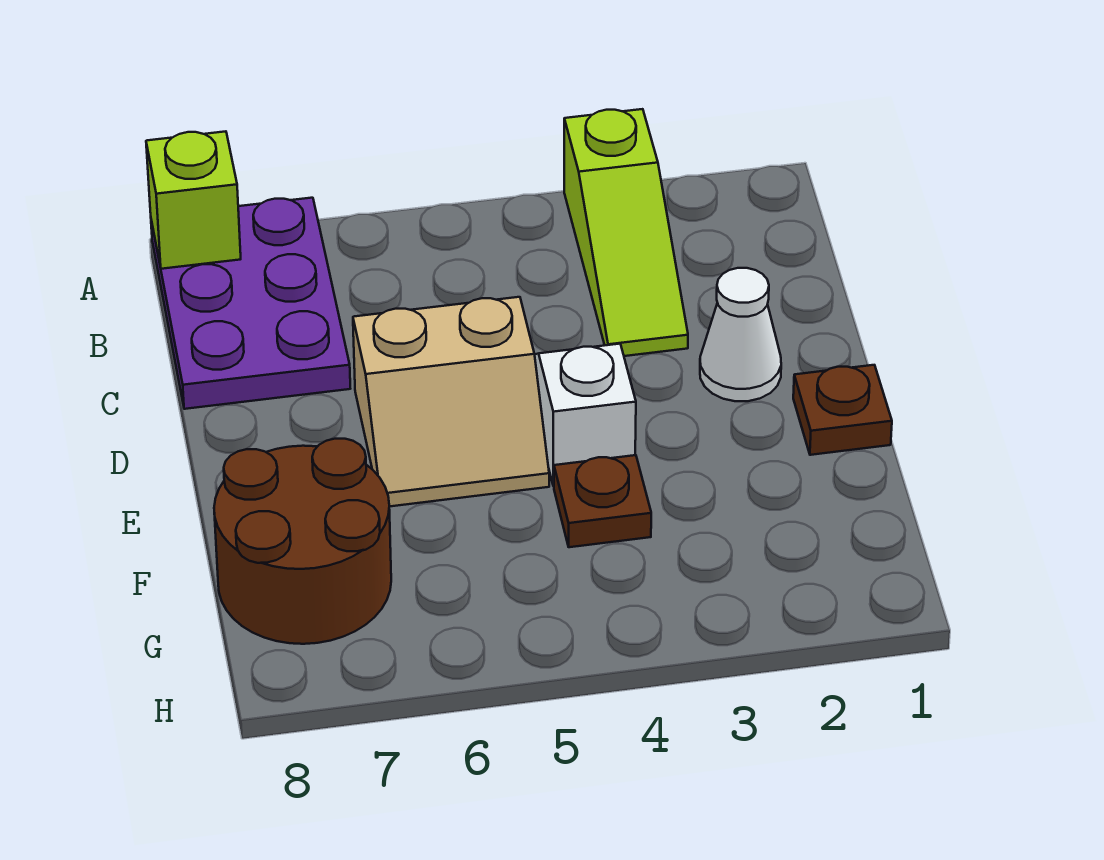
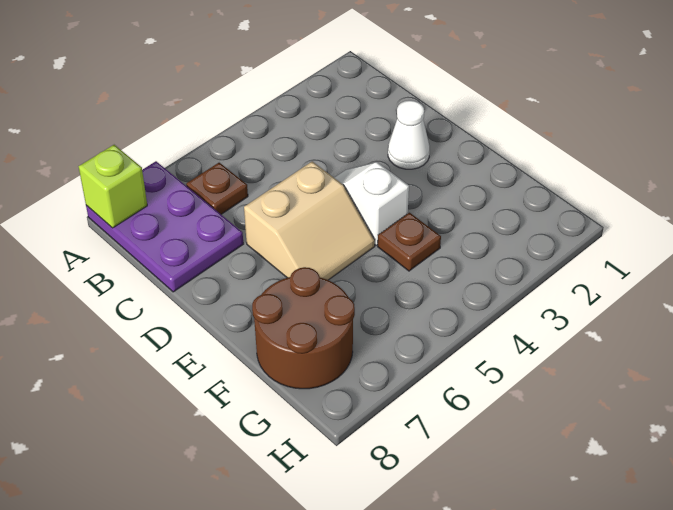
lime slope A3:C3 level 1 top A -> none
brown plate E1 level 1 -> brown plate B6 level 1

